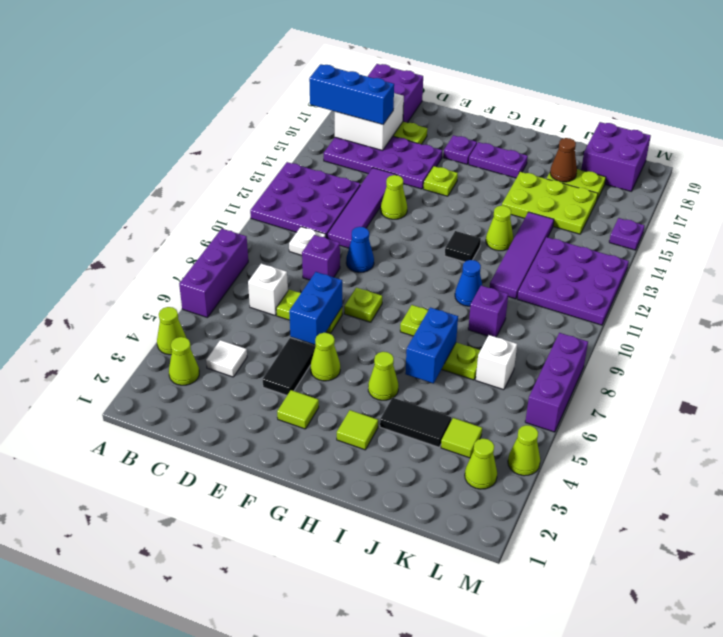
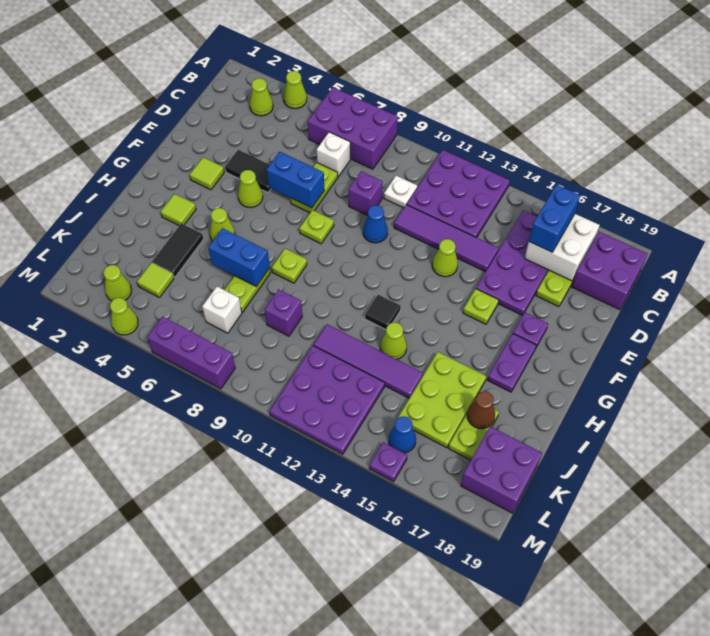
purple brick A6:A8 level 1 -> purple brick A6:B8 level 1
blue brick A16:C16 level 3 -> blue brick B16:C16 level 3
white tile C4 level 1 -> none
blue cone I10 level 1 -> blue cone L15 level 1

